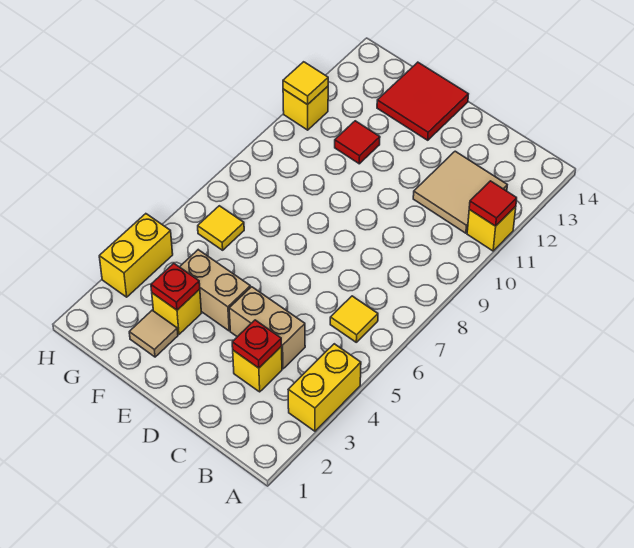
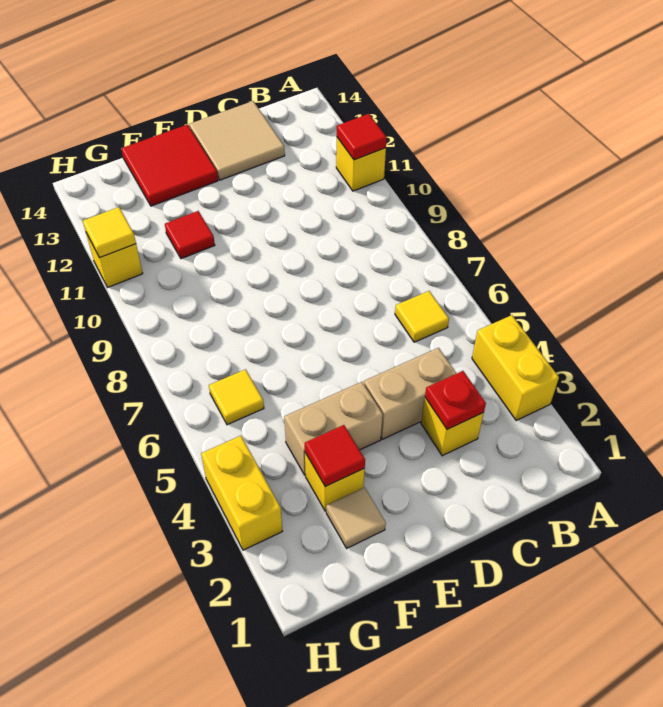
tan tile B11:C12 level 1 -> tan tile C13:D14 level 1
red plate F3 level 2 -> red tile F3 level 2

